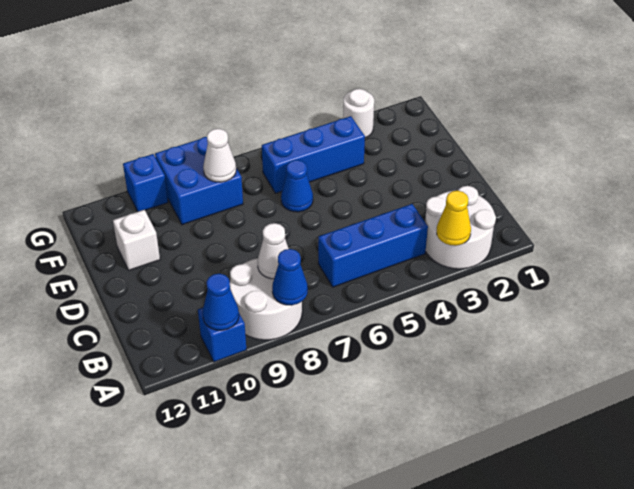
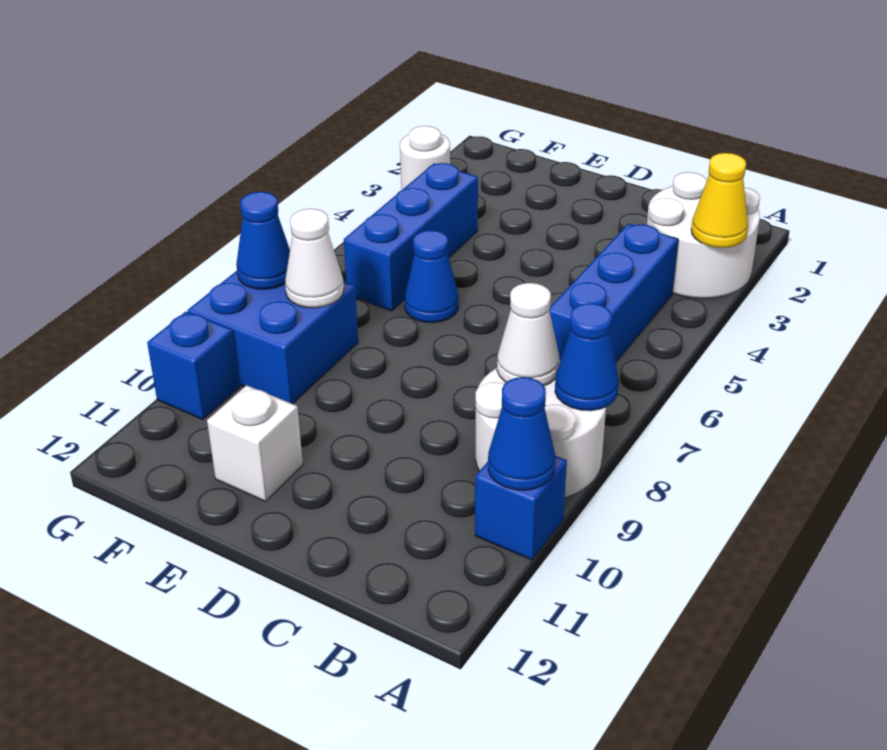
none -> blue cone G8 level 2

